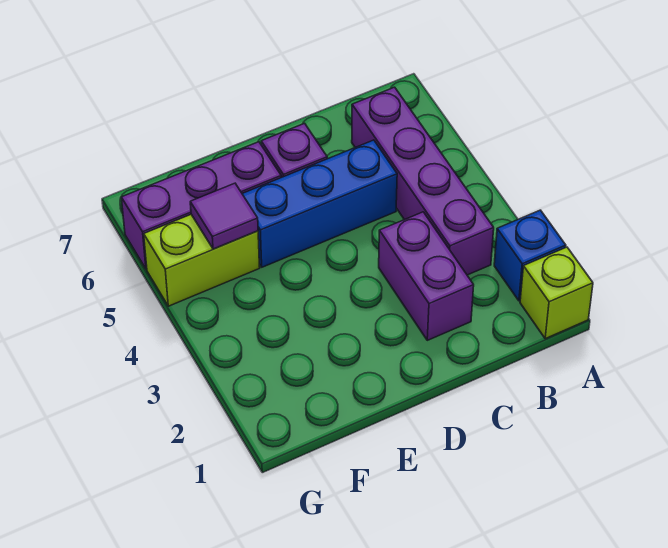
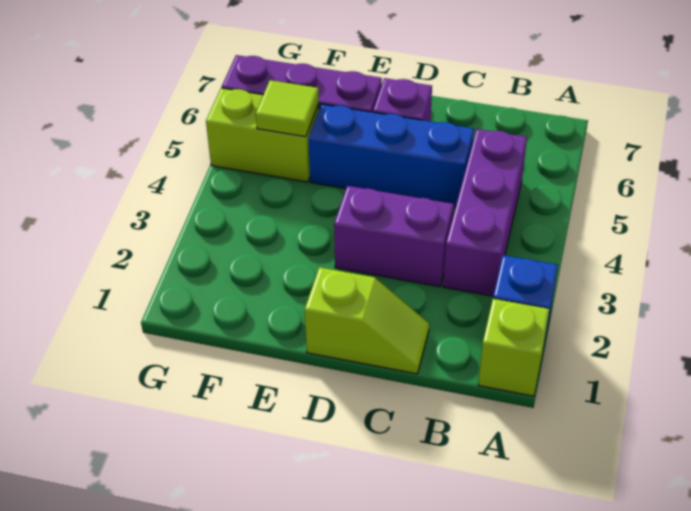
purple brick B3:B6 level 1 -> purple brick B3:B5 level 1
none -> lime slope C1:D1 level 1 top D
purple brick C2:C3 level 1 -> purple brick C3:D3 level 1
purple tile F5 level 2 -> lime tile F5 level 2

